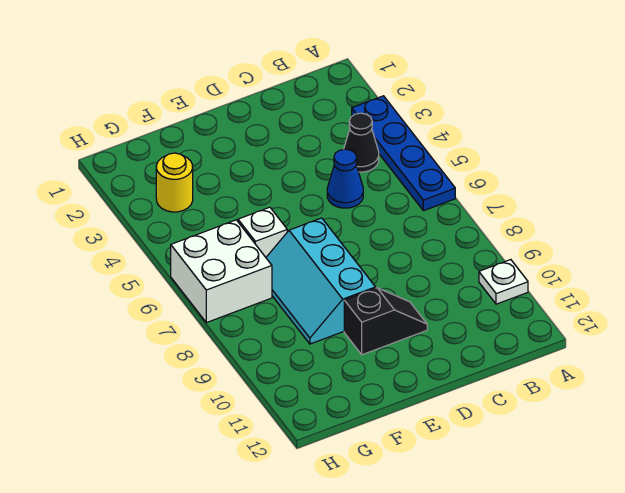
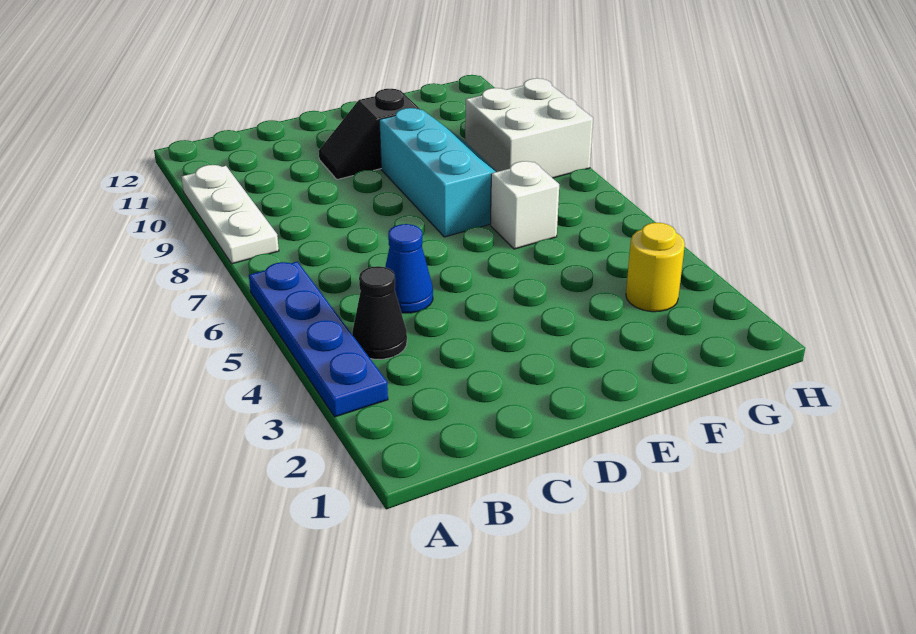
white plate A10 level 1 -> white plate A8:A10 level 1
white brick G6:H7 level 1 -> white brick G8:H9 level 1

